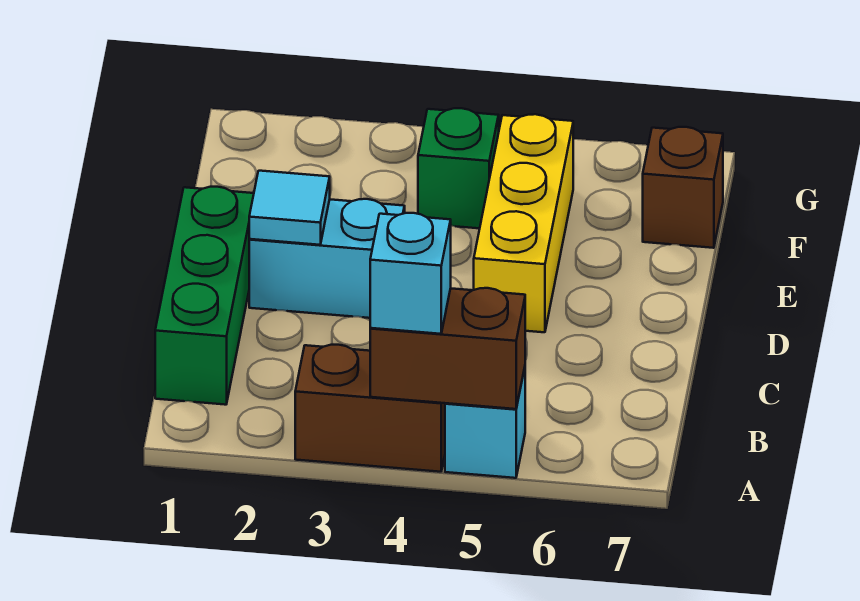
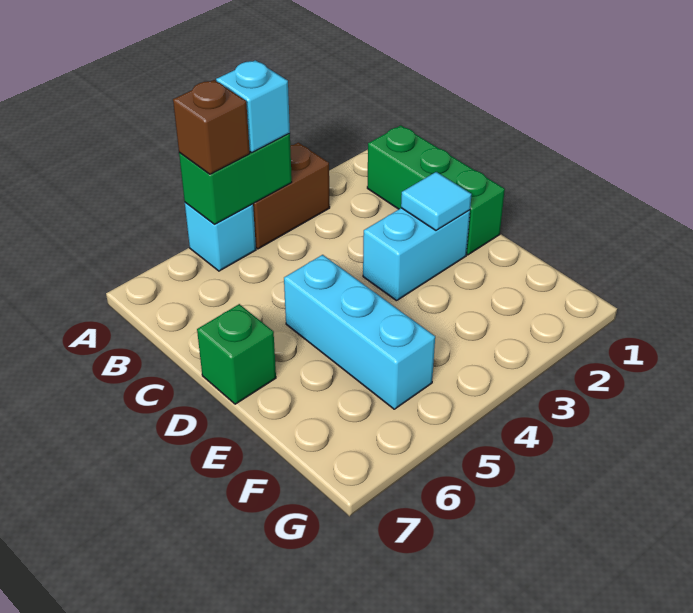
brown brick A4:A5 level 2 -> green brick A4:A5 level 2
yellow brick D5:F5 level 1 -> cyan brick D5:F5 level 1
green brick F4 level 1 -> green brick D7 level 1
brown brick F7 level 1 -> brown brick A5 level 3

